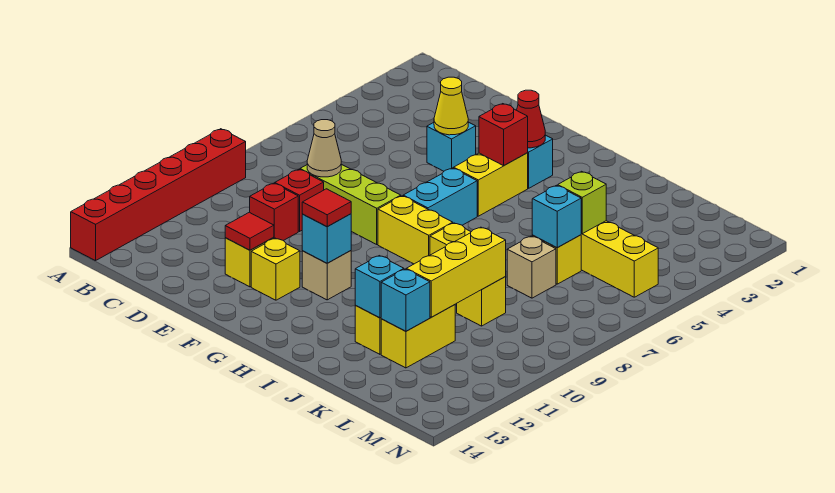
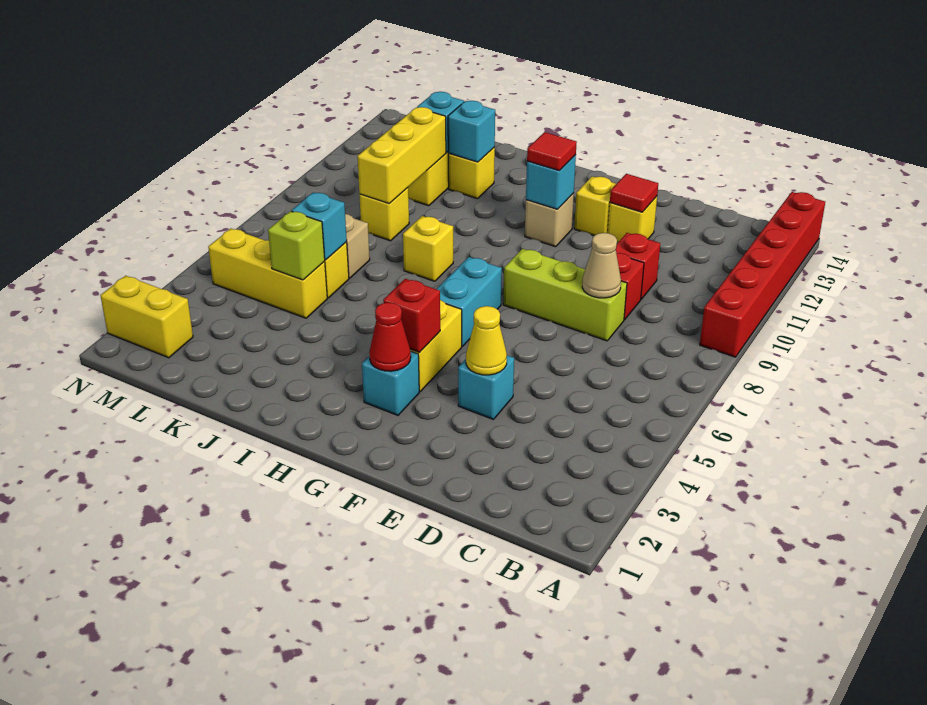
yellow brick G8:H8 level 1 -> yellow brick M2:N2 level 1

